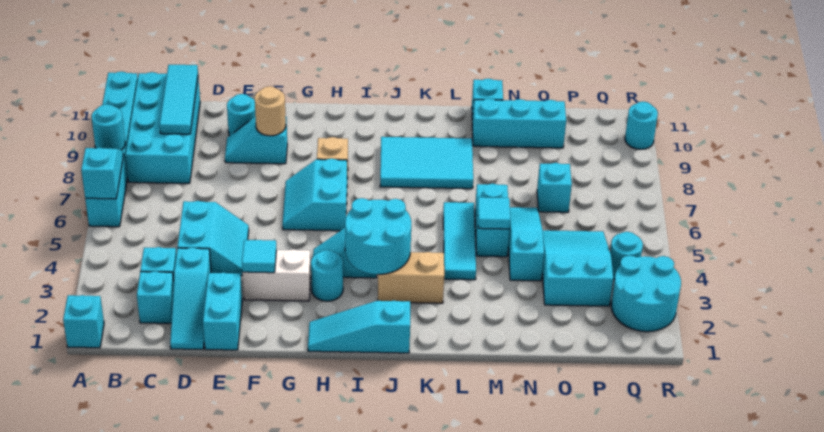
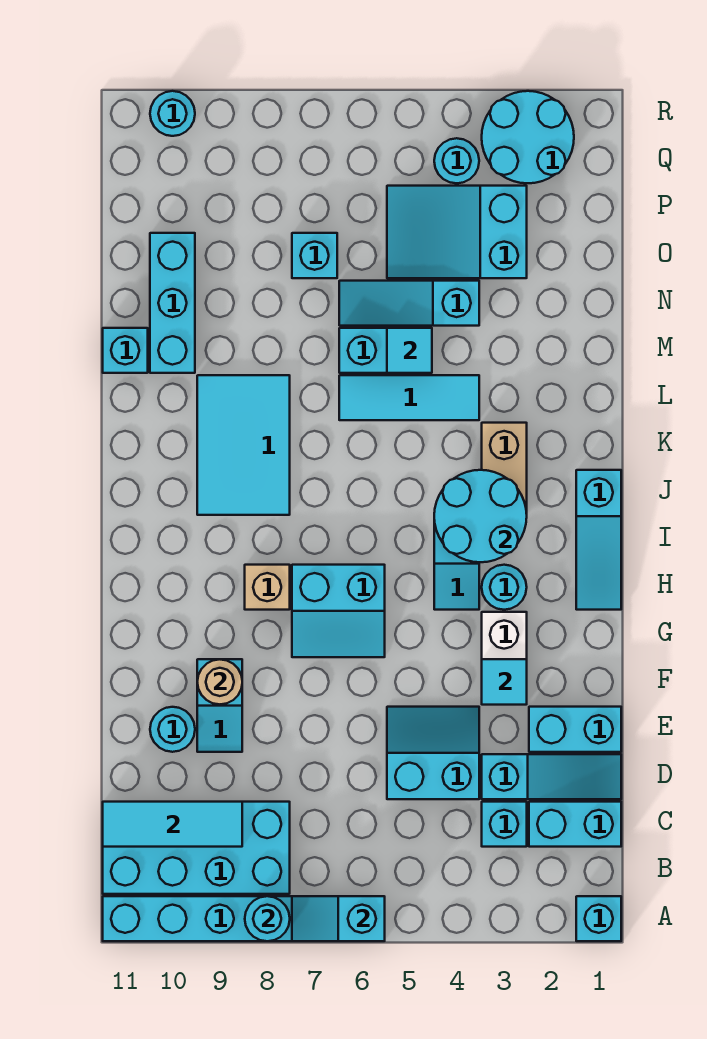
cyan brick C2 level 1 -> cyan brick C1:C2 level 1

